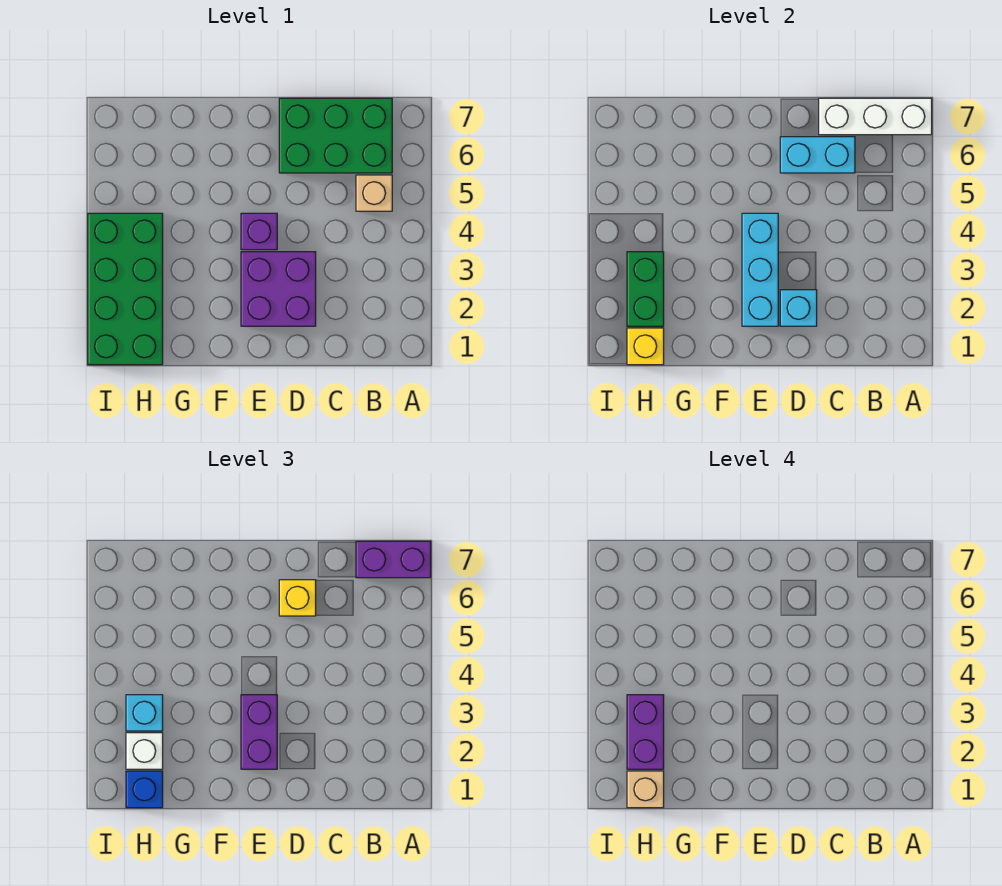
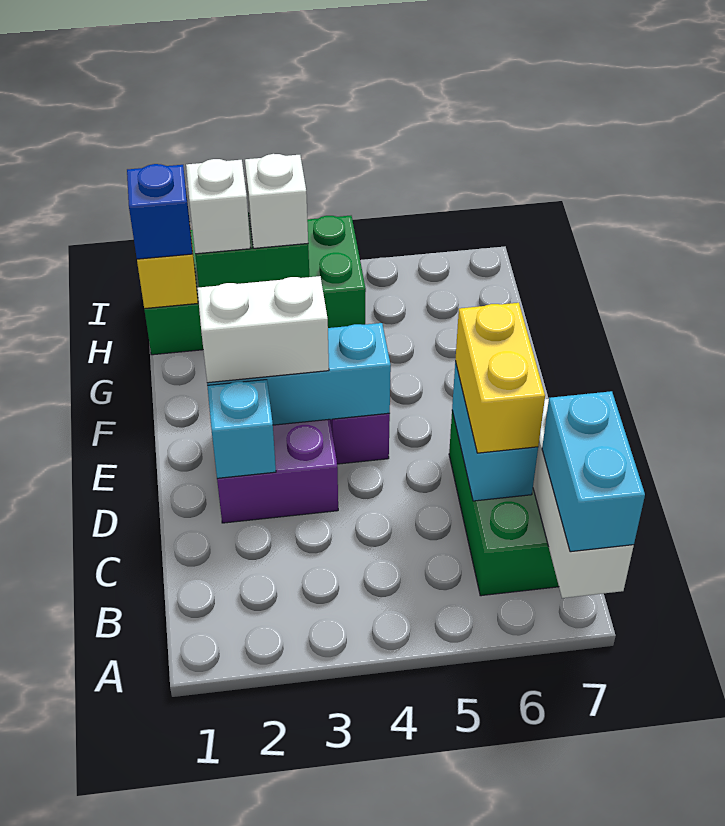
purple brick A7:B7 level 3 -> cyan brick A7:B7 level 3
tan brick B5 level 1 -> none
yellow brick D6 level 3 -> yellow brick C6:D6 level 3
purple brick E2:E3 level 3 -> white brick E2:E3 level 3
tan brick H1 level 4 -> none
purple brick H2:H3 level 4 -> none
cyan brick H3 level 3 -> white brick H3 level 3

